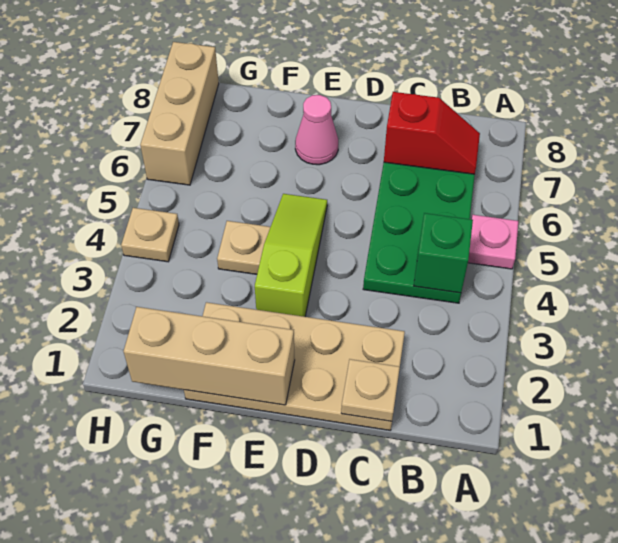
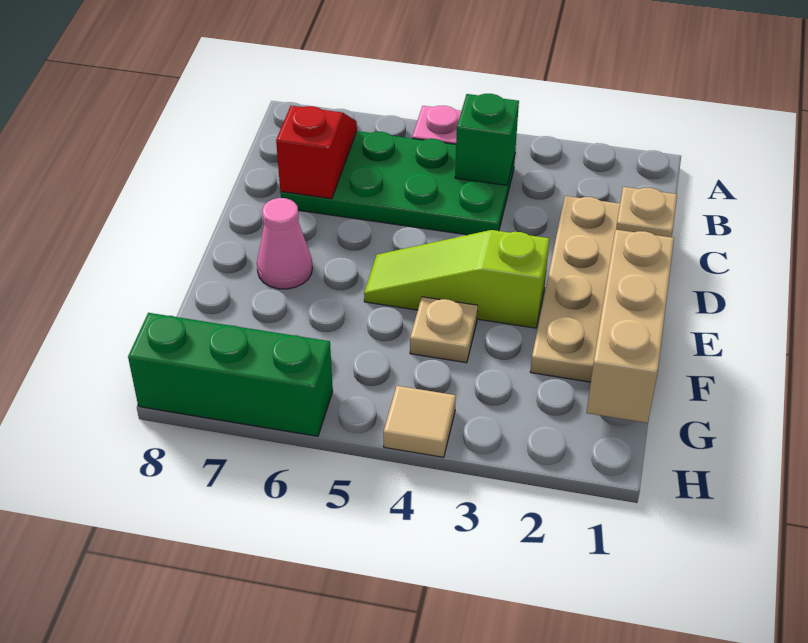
tan plate H4 level 1 -> tan tile H4 level 1
tan brick H6:H8 level 1 -> green brick H6:H8 level 1

